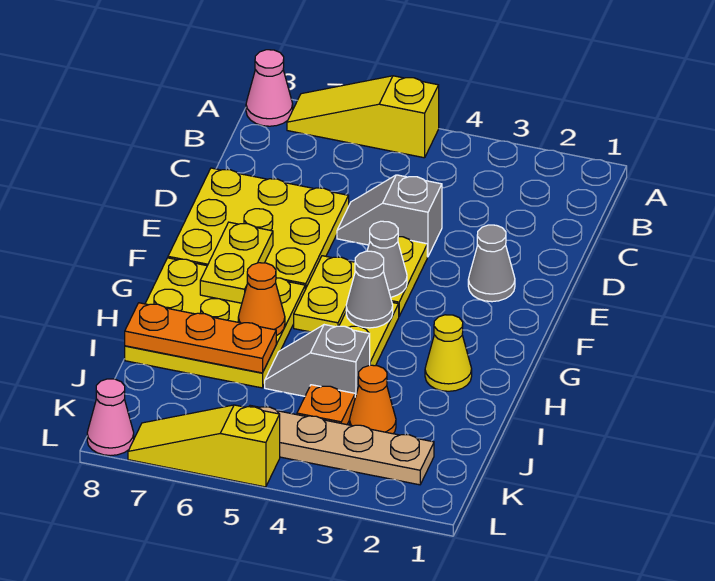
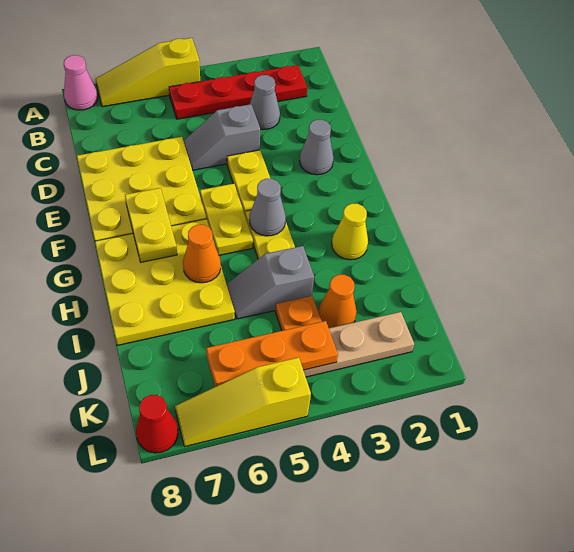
none -> red plate B2:B5 level 1
grey cone F4 level 2 -> grey cone C3 level 1
orange plate I6:I8 level 2 -> orange plate K4:K6 level 2
pink cone L8 level 1 -> red cone L8 level 1

